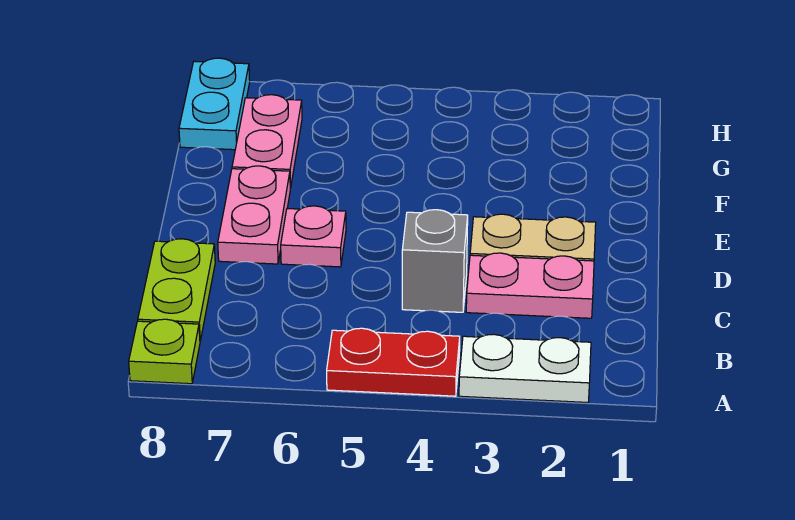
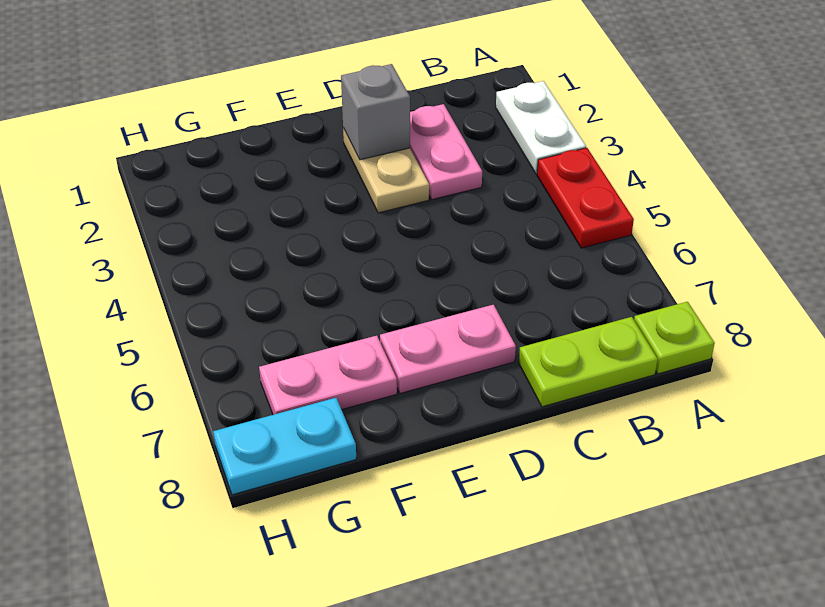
grey brick C4 level 1 -> grey brick D2 level 2
pink plate D6 level 1 -> none

